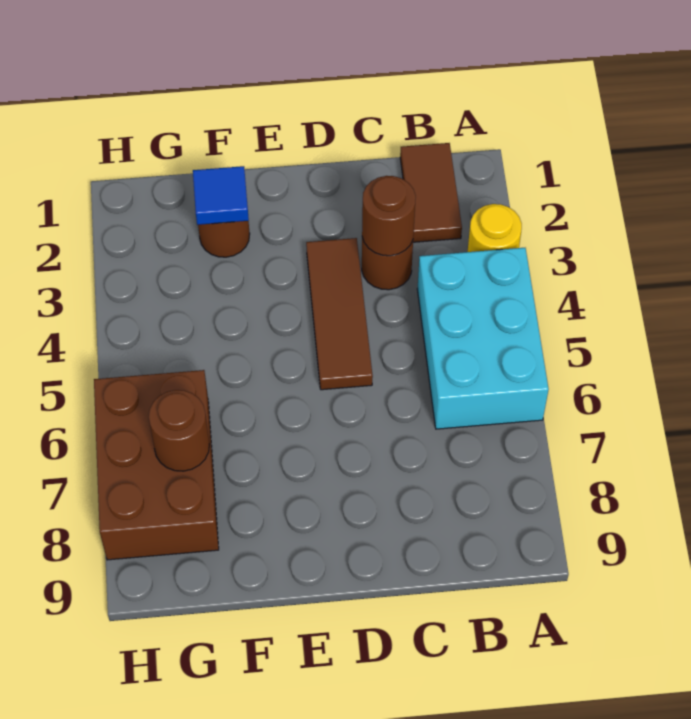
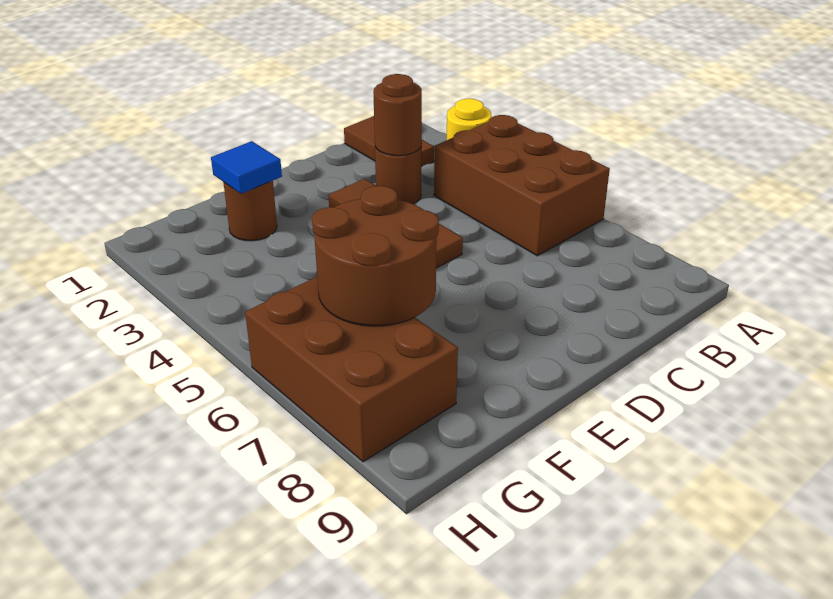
cyan brick A4:B6 level 1 -> brown brick A4:B6 level 1
brown round brick G7 level 2 -> brown round brick F6:G7 level 2

